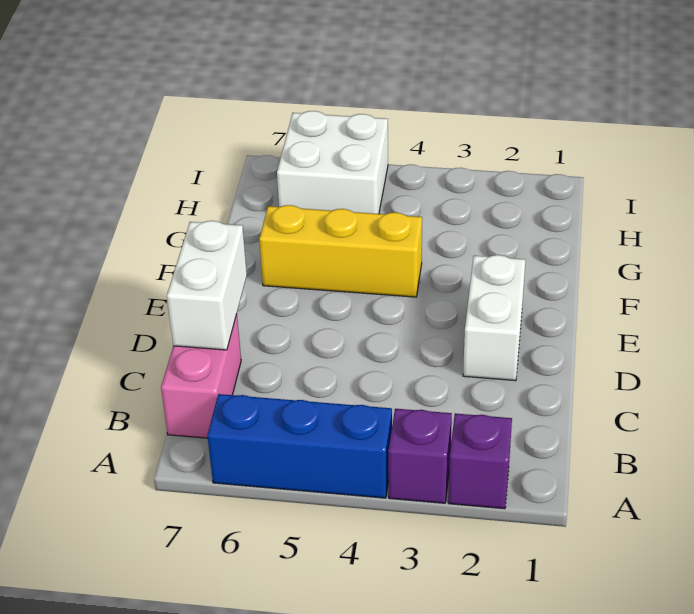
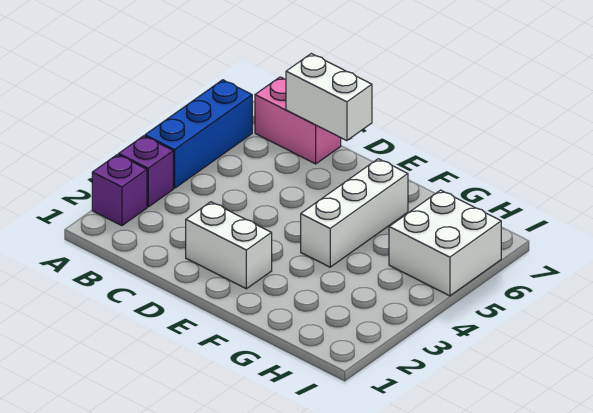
yellow brick F4:F6 level 1 -> white brick F4:F6 level 1

